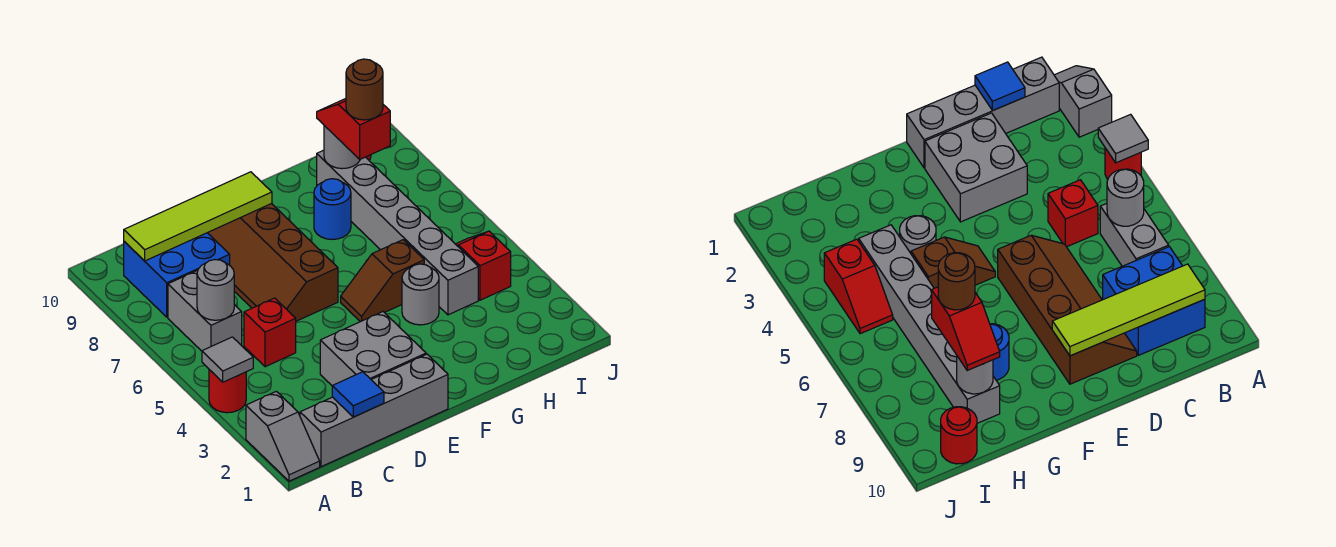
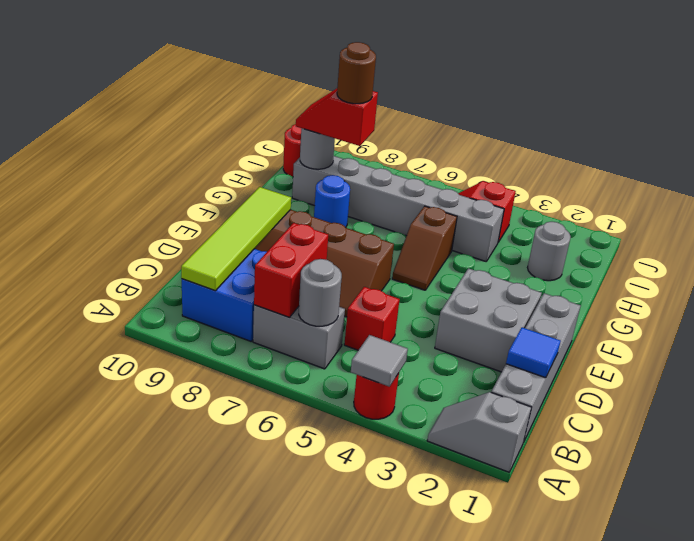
grey slope A1:A2 level 1 top 2 -> grey slope A1:A2 level 1 top 1
none -> red brick B7:C7 level 2
grey round brick G4 level 1 -> grey round brick H2 level 1

